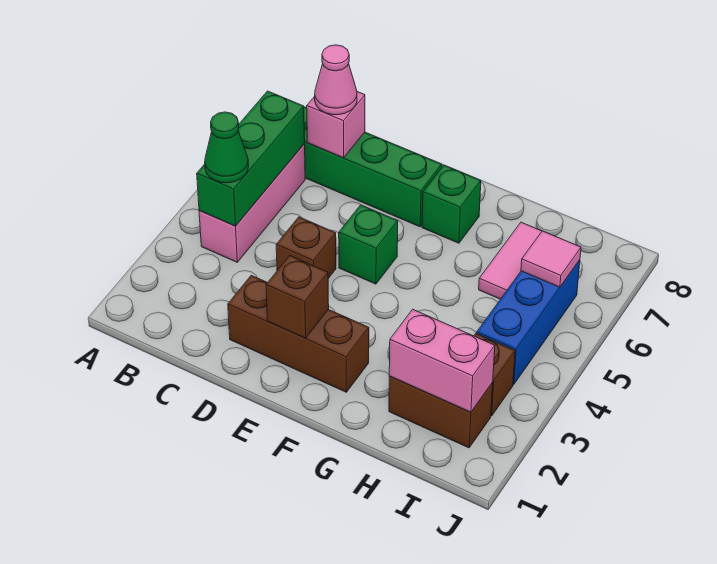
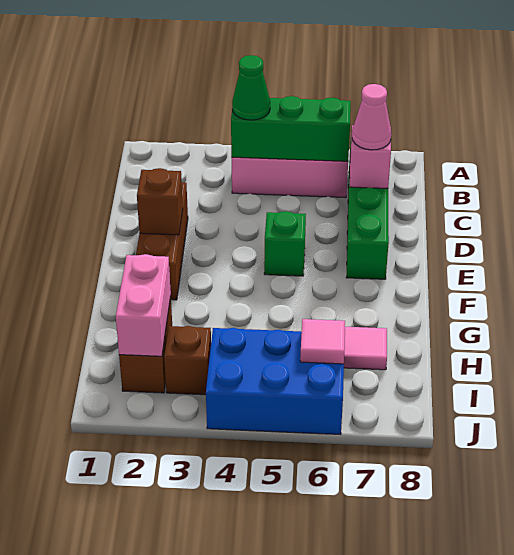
brown brick D4 level 1 -> none
green brick F7 level 1 -> none
blue brick I4:I6 level 1 -> blue brick I4:J6 level 1

